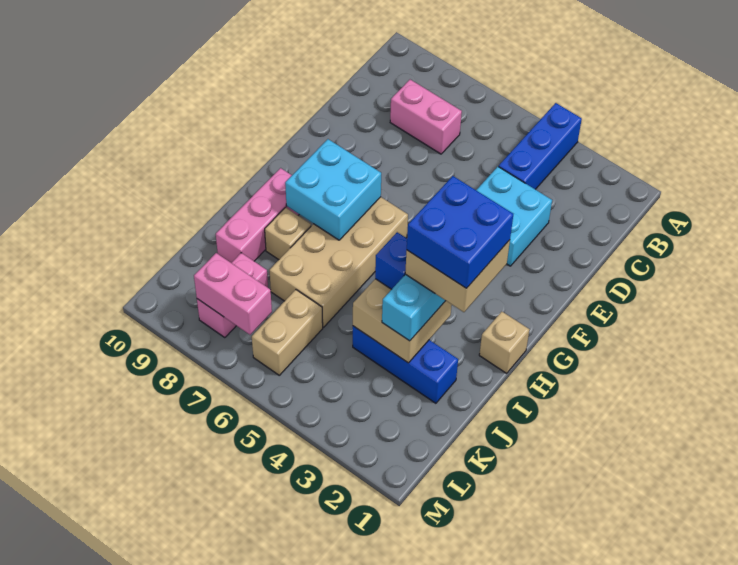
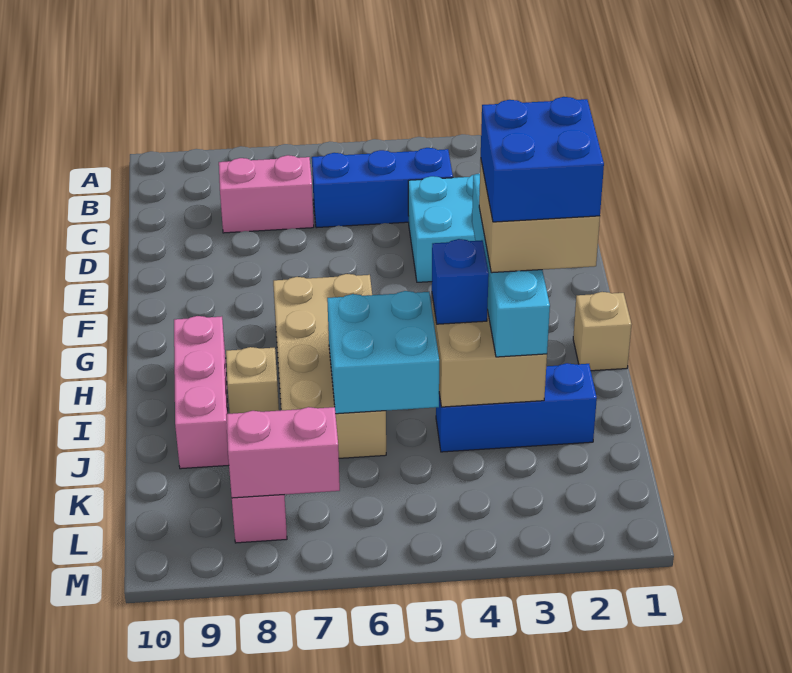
blue brick A4:C4 level 1 -> blue brick C4:C6 level 1
cyan brick G7:H8 level 2 -> cyan brick I5:J6 level 2
tan brick K6:L6 level 1 -> none

